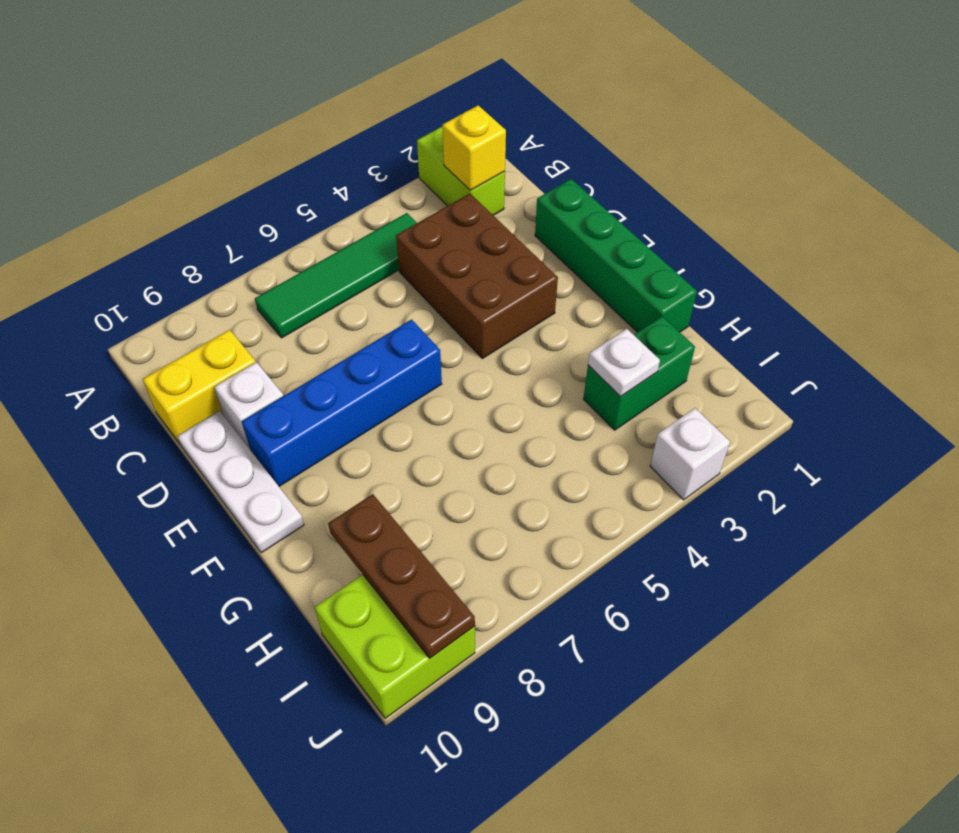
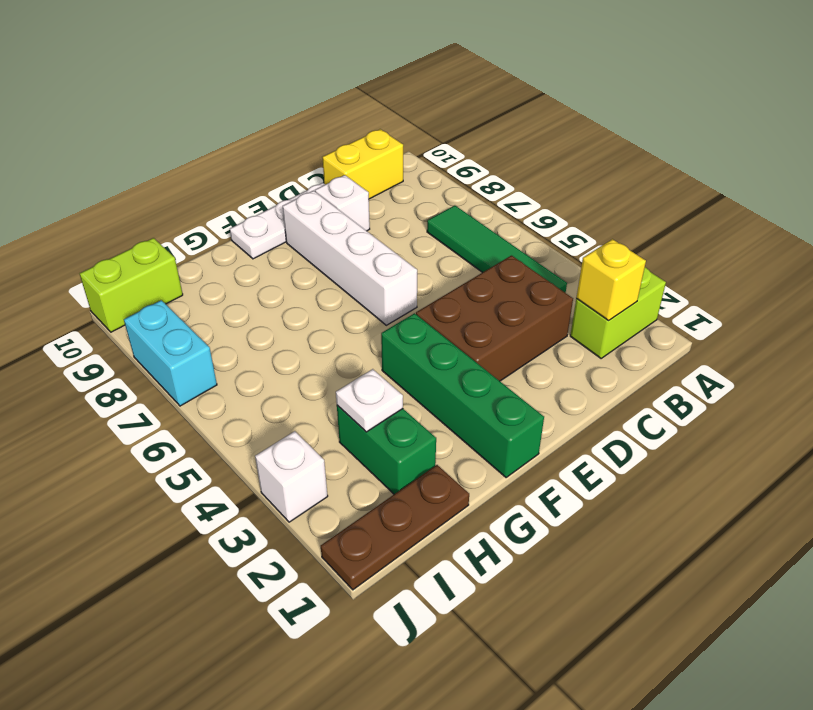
yellow brick C9:C10 level 1 -> yellow brick B10:C10 level 1
green brick D1:G1 level 1 -> green brick F1:F4 level 1
blue brick E6:E9 level 1 -> white brick E6:E9 level 1
brown plate H9:J9 level 2 -> brown plate H1:J1 level 1
lime brick I9:J10 level 1 -> lime brick I10:J10 level 1
none -> cyan brick J7:J8 level 1

